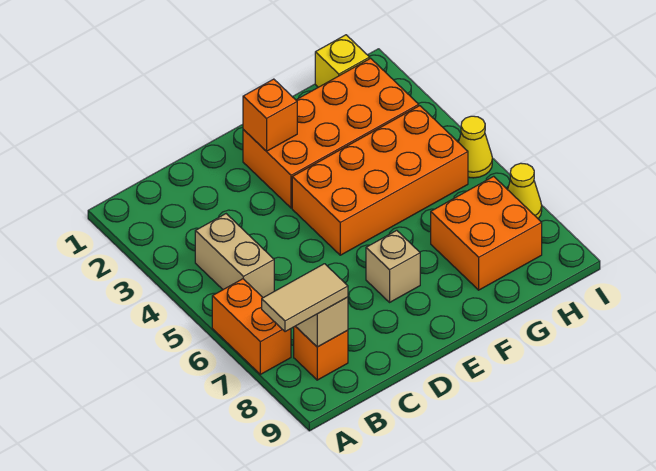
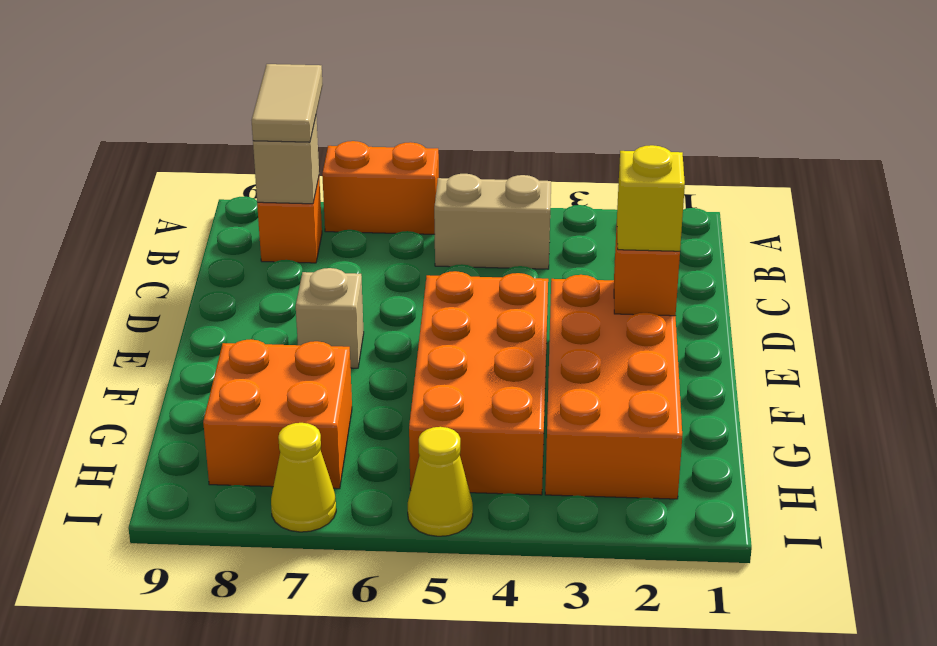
yellow brick H1 level 1 -> yellow brick E2 level 3

